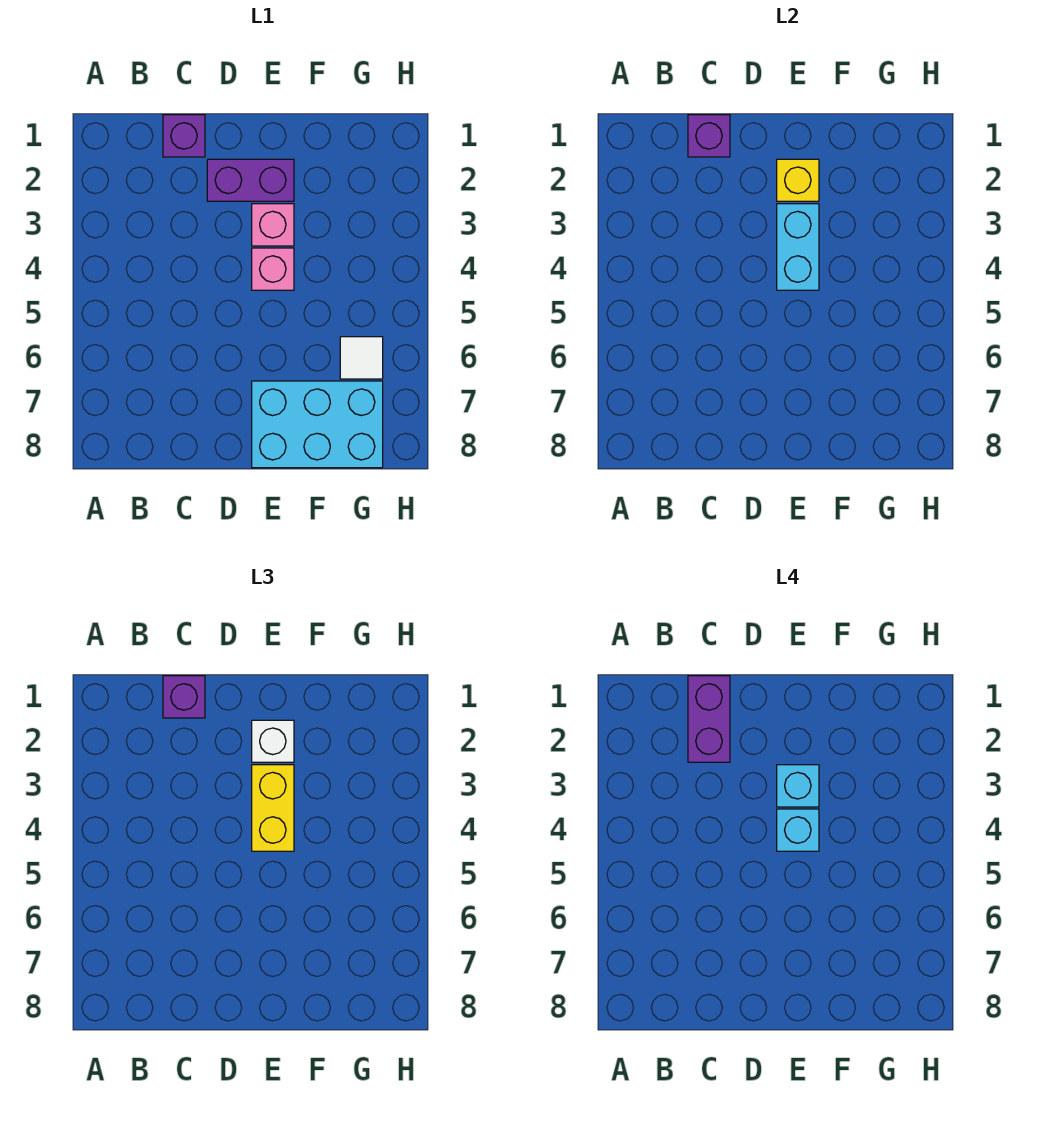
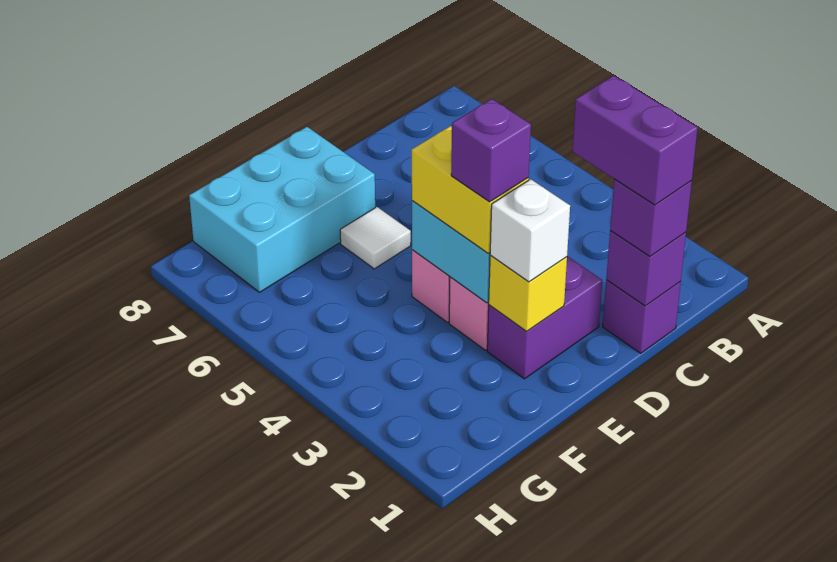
cyan brick E3 level 4 -> purple brick E3 level 4
cyan brick E4 level 4 -> none
white tile G6 level 1 -> white tile E6 level 1

